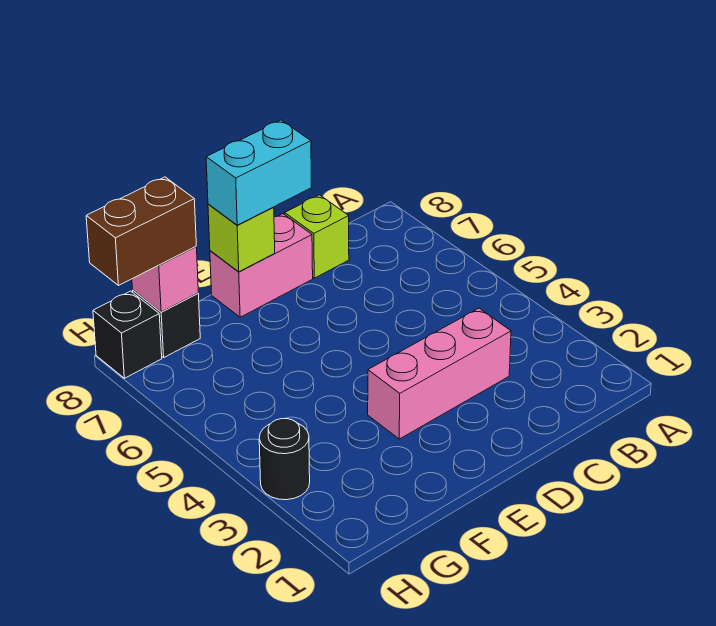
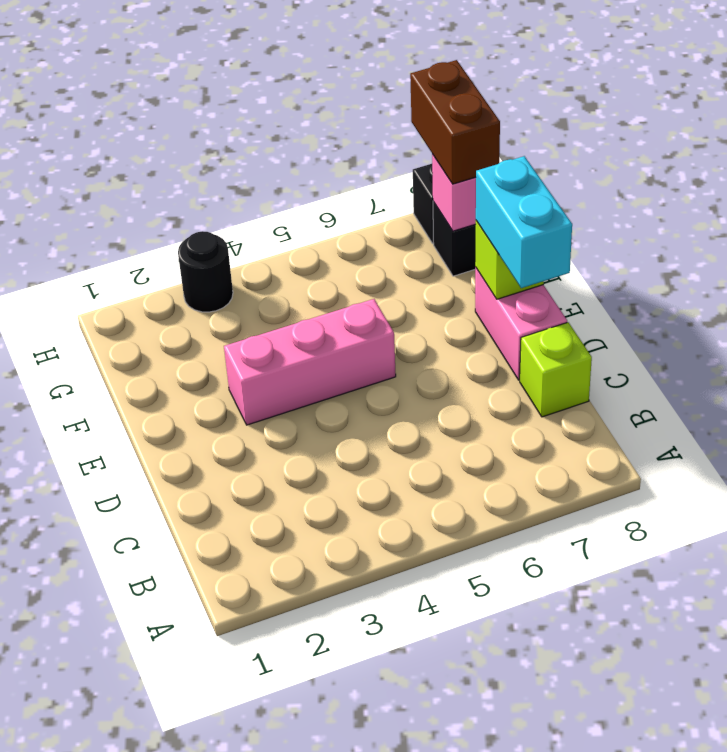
pink brick C3:E3 level 1 -> pink brick E3:E5 level 1

